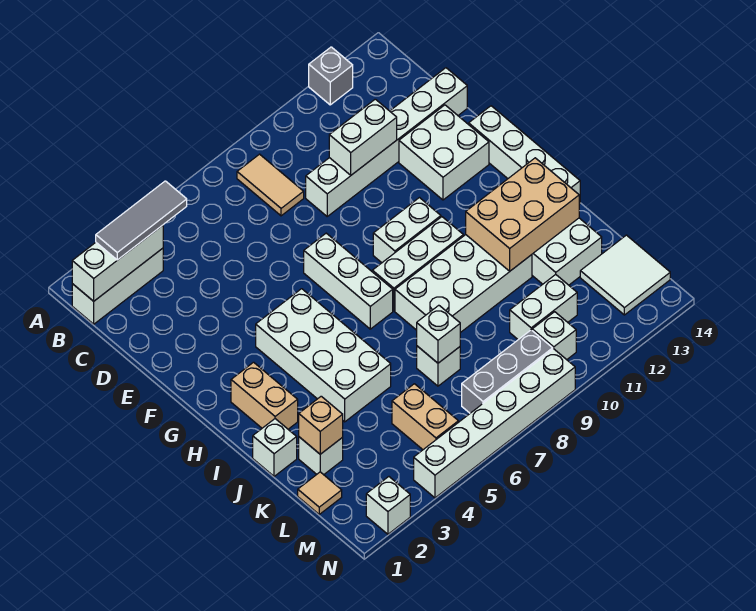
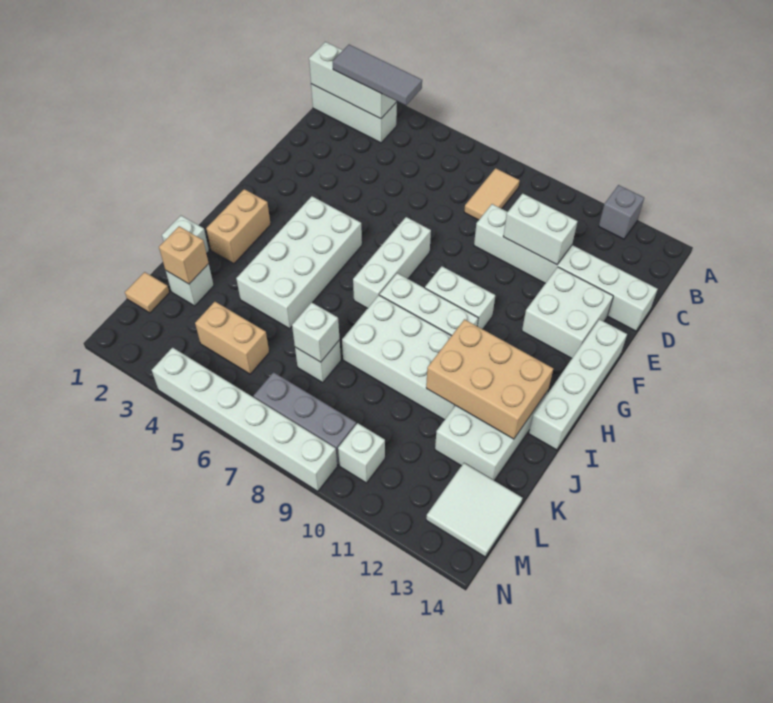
tan brick L5:M5 level 1 -> tan brick L4:L5 level 1
white brick L10:L11 level 1 -> none
white brick N2 level 1 -> none

